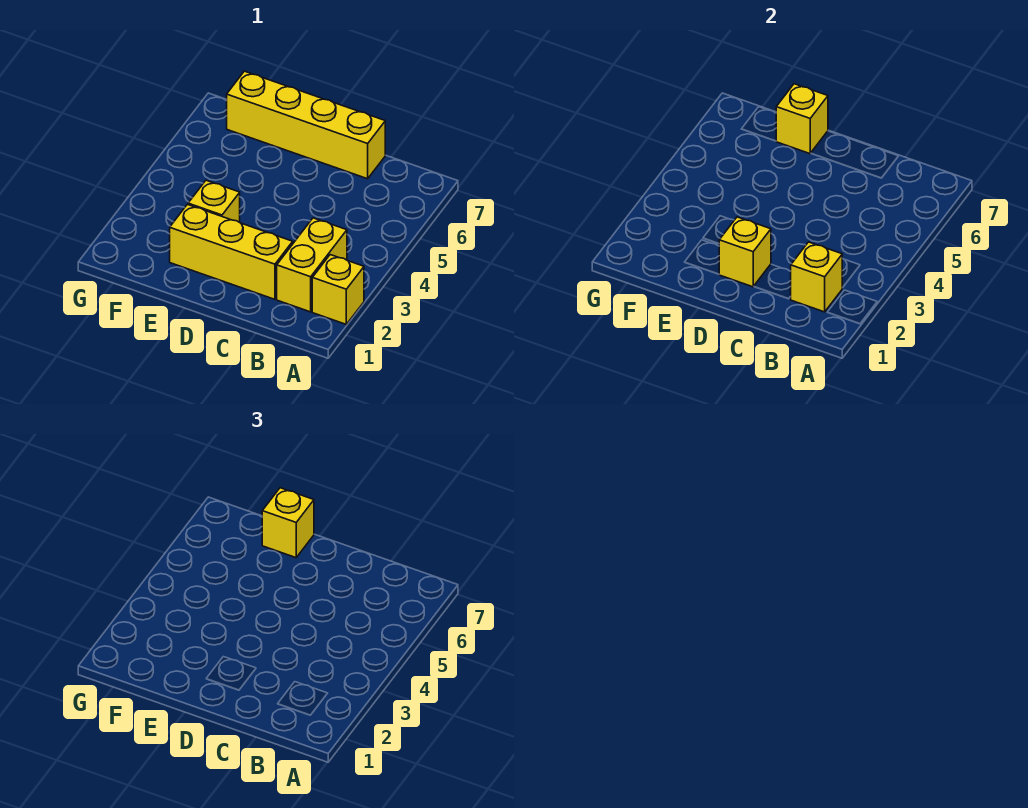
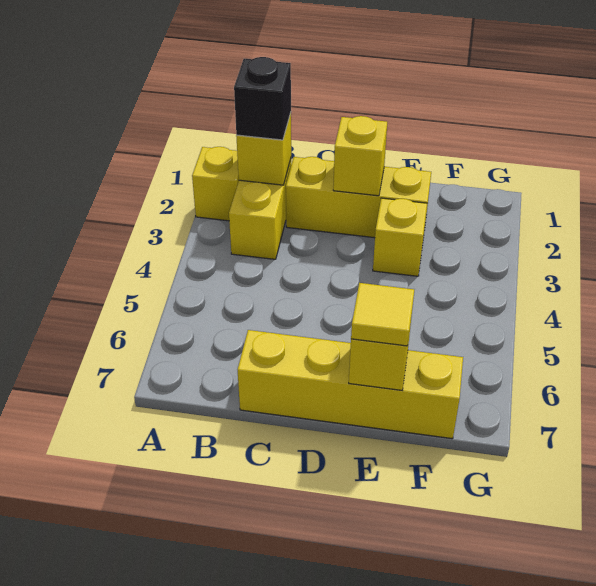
none -> black brick B2 level 3
yellow brick E7 level 3 -> yellow tile E7 level 3

